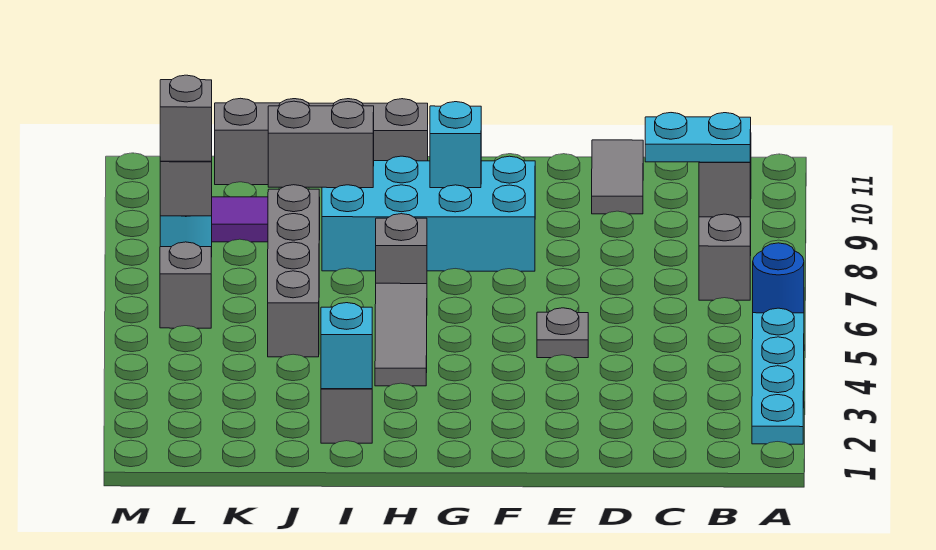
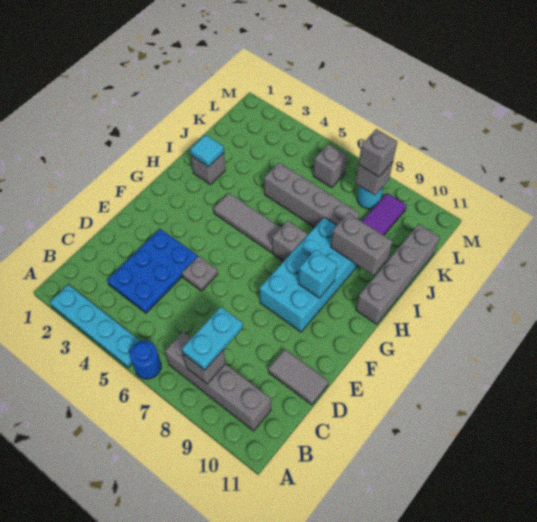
none -> blue plate C3:E4 level 1
cyan brick I2 level 2 -> cyan tile I2 level 2
grey brick I9:J9 level 2 -> grey brick I9:I10 level 2

